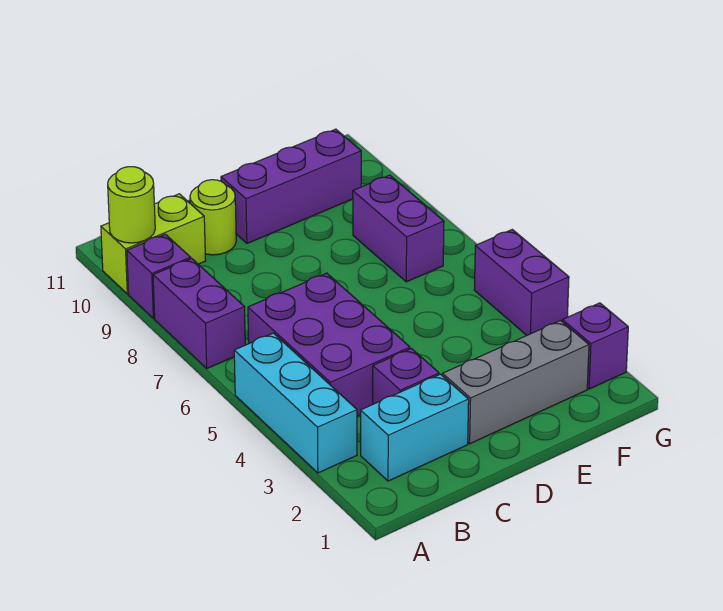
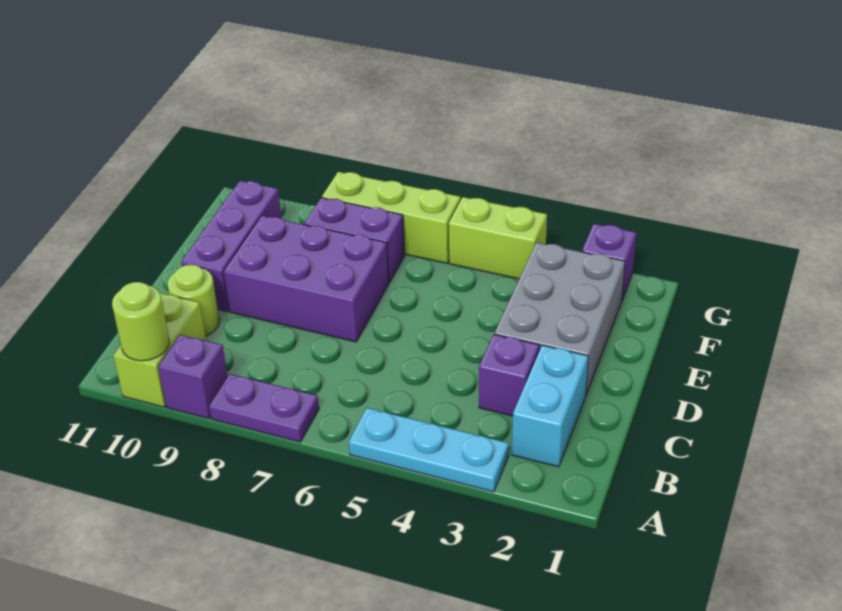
cyan brick A3:A5 level 1 -> cyan plate A3:A5 level 1
purple brick A7:A8 level 1 -> purple plate A7:A8 level 1
purple brick B4:C6 level 1 -> purple brick D7:E9 level 1
grey brick D2:F2 level 1 -> grey brick D2:F3 level 1
purple brick G4:G5 level 1 -> lime brick G4:G5 level 1
none -> lime brick G6:G8 level 1

